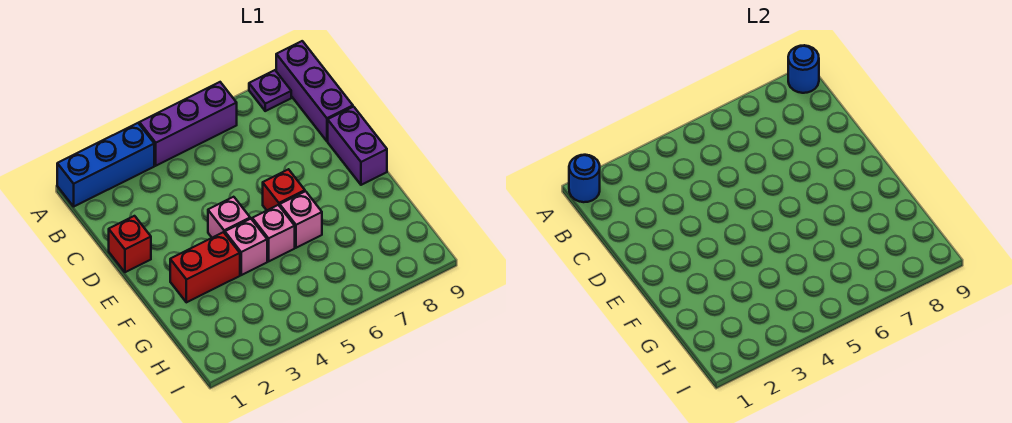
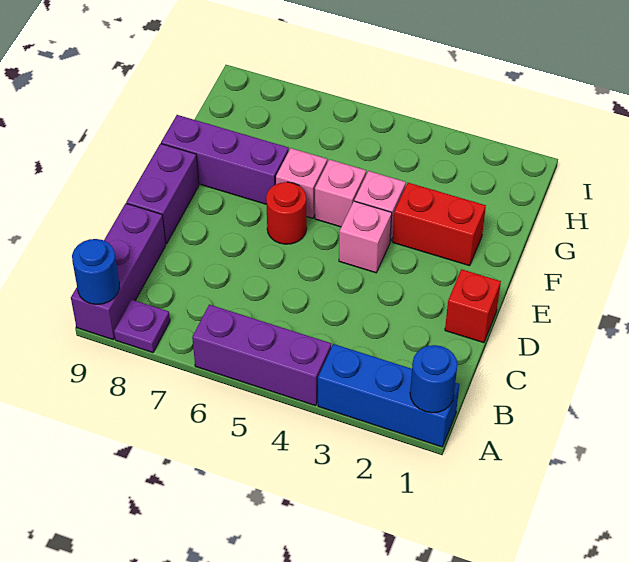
red brick E6 level 1 -> red round brick E6 level 1
none -> purple brick F7:F9 level 1

